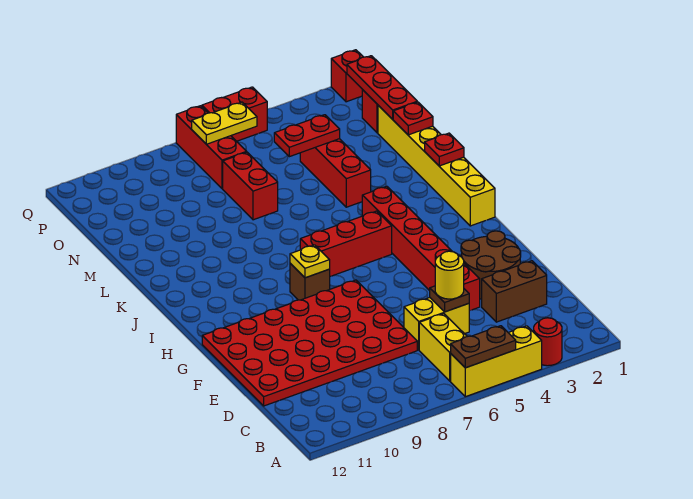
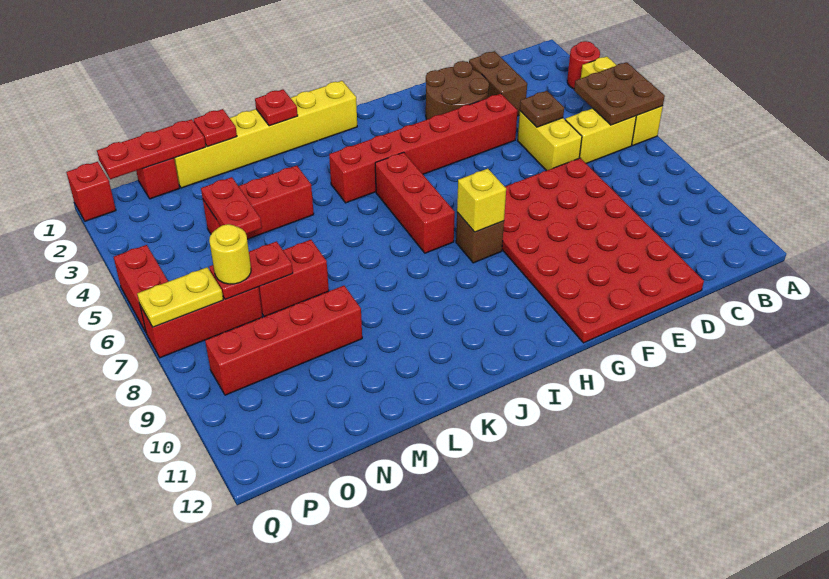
brown plate A5:A6 level 2 -> brown plate A5:B6 level 2
yellow round brick D5 level 3 -> yellow round brick O7 level 3
yellow plate H8 level 2 -> yellow brick H8 level 2
none -> red brick M9:P9 level 1
none -> red plate N7:O7 level 2
yellow plate P6:P7 level 2 -> yellow plate P7:Q7 level 2

